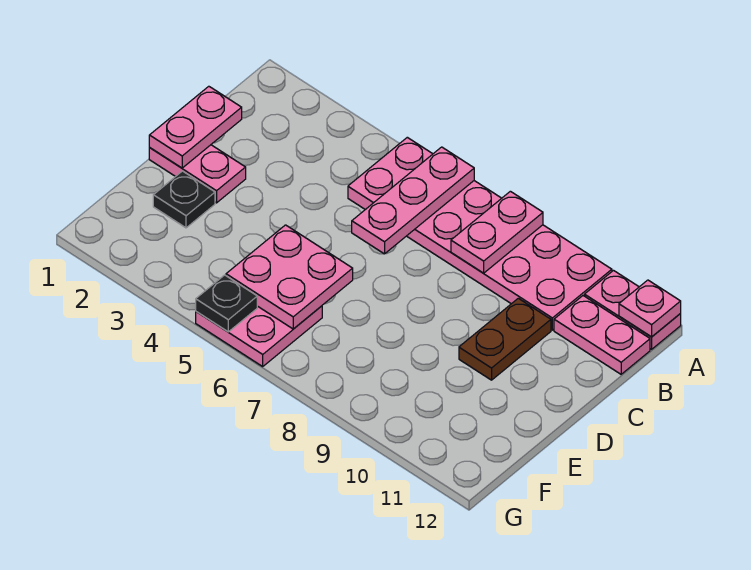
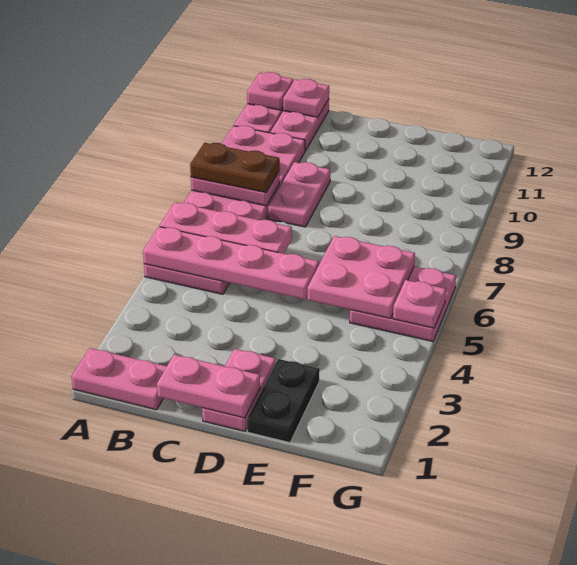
none -> pink plate A1:B1 level 1
none -> pink plate A5:D5 level 2
none -> pink plate B12 level 2
none -> pink plate C8:C9 level 1
brown plate C10:D10 level 1 -> brown plate A8:B8 level 3
black plate E2 level 1 -> black plate E1:E2 level 1
black plate G5 level 2 -> pink plate G5 level 2

